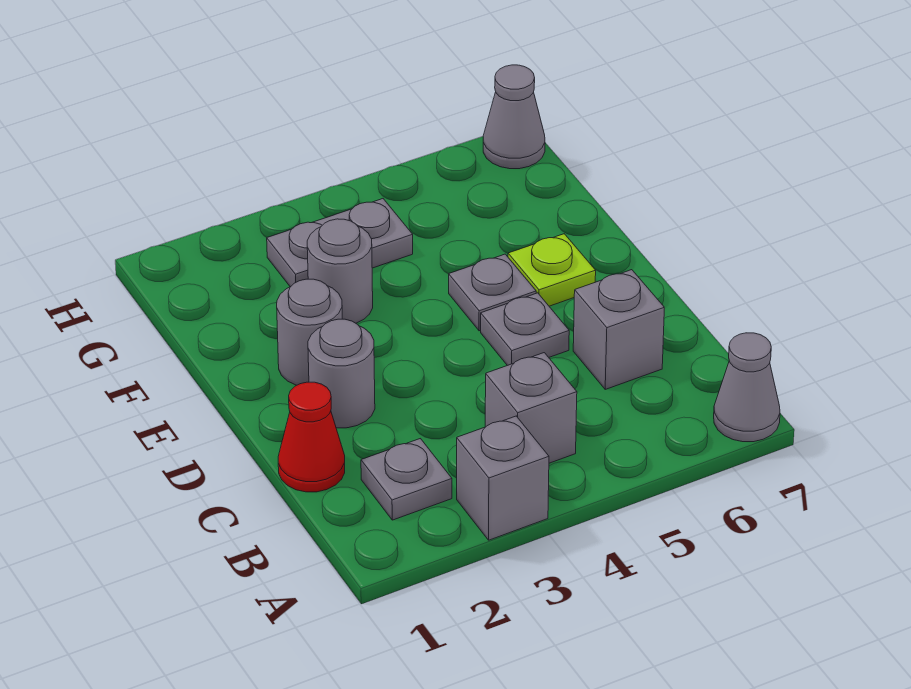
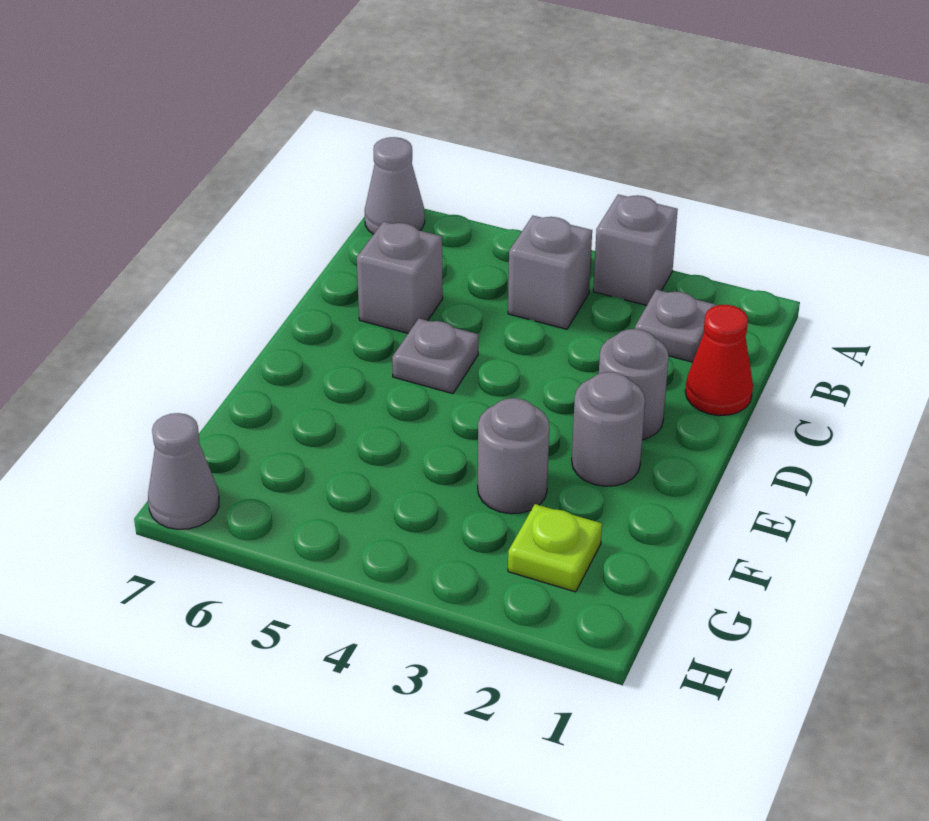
grey plate E5 level 1 -> none
lime plate E6 level 1 -> lime plate G2 level 1
grey plate G3:G4 level 1 -> none

